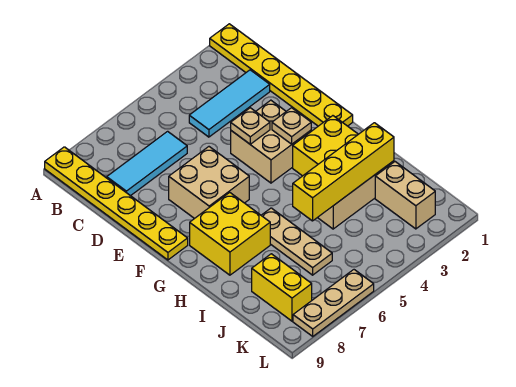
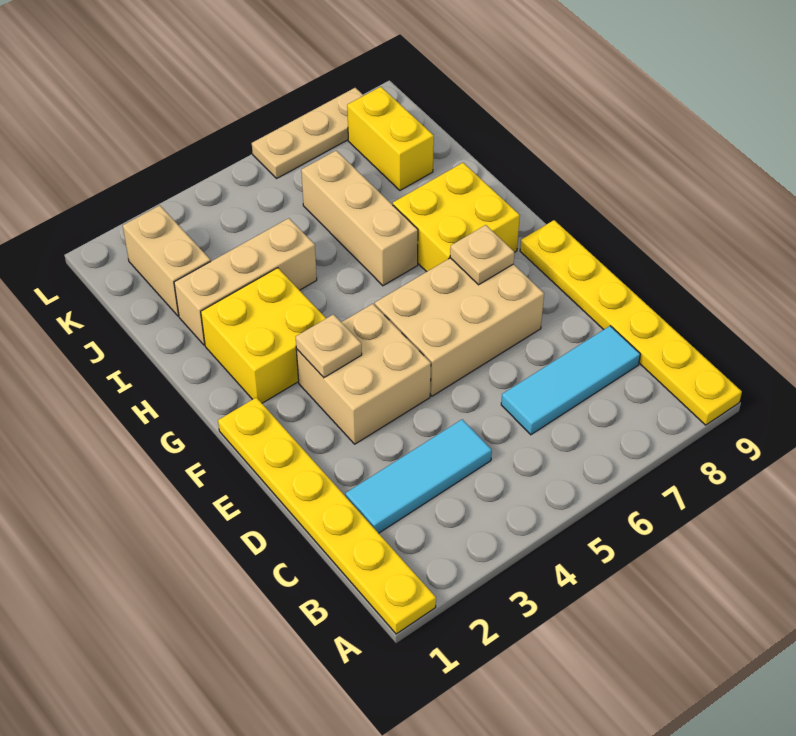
tan plate E4 level 2 -> tan plate F7 level 2
tan brick E6:F7 level 1 -> tan brick E5:F7 level 1
tan plate H6:J6 level 1 -> tan brick H6:J6 level 1
yellow brick I2:I5 level 2 -> none

